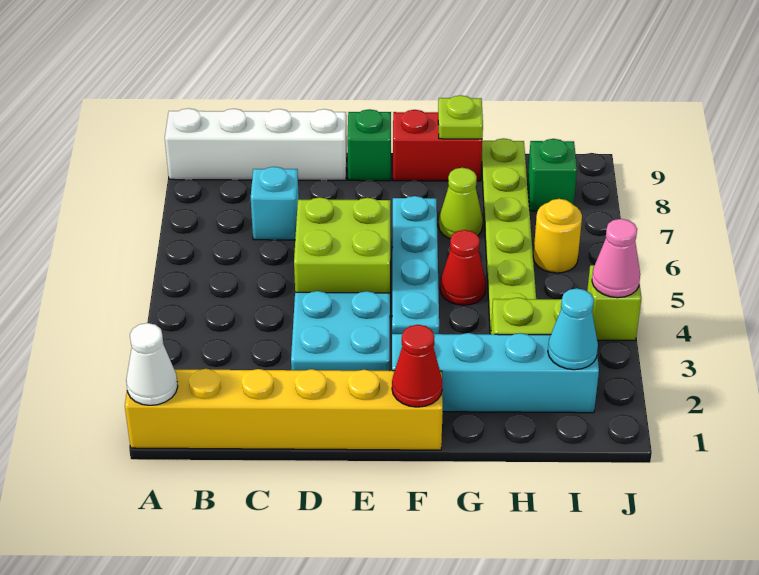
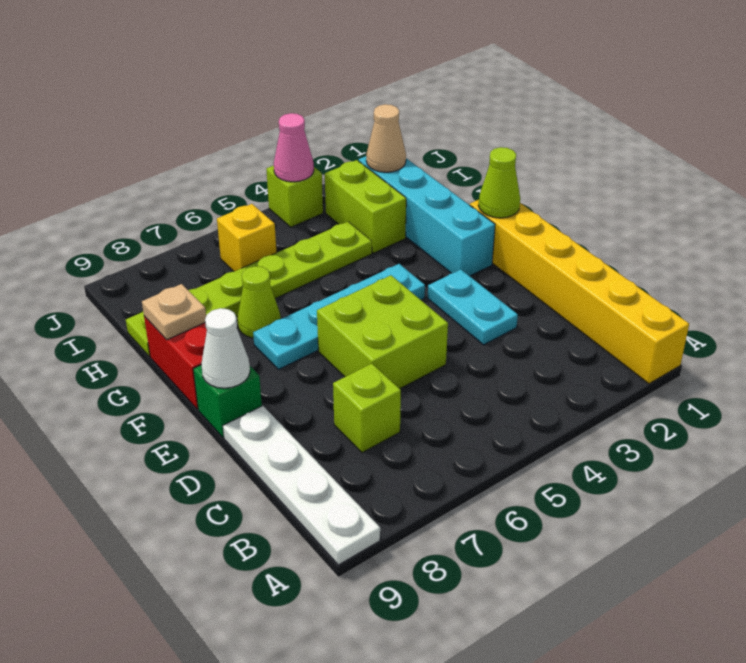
white cone A1 level 2 -> white cone E9 level 2
white brick A9:D9 level 1 -> white plate A9:D9 level 1
cyan brick C7 level 1 -> lime brick C7 level 1
cyan plate D3:E4 level 1 -> cyan plate D3:E3 level 1
red cone F1 level 2 -> lime cone F1 level 2
red cone G5 level 1 -> none
lime plate G9 level 2 -> tan plate G9 level 2
cyan cone I2 level 2 -> tan cone I2 level 2
yellow round brick I6 level 1 -> yellow brick I6 level 1
green brick I8 level 1 -> none

